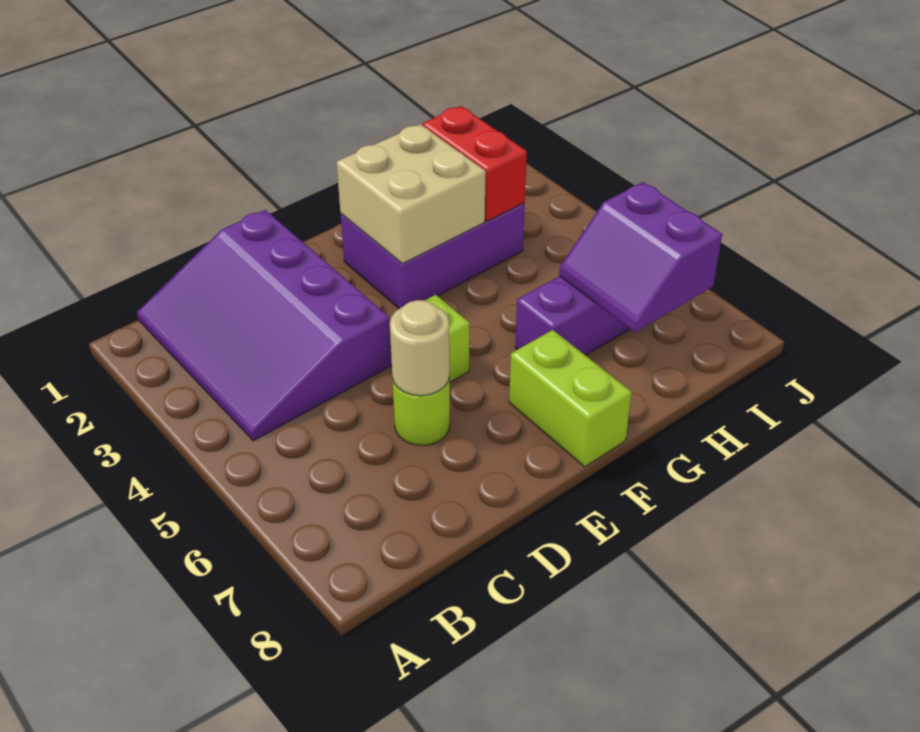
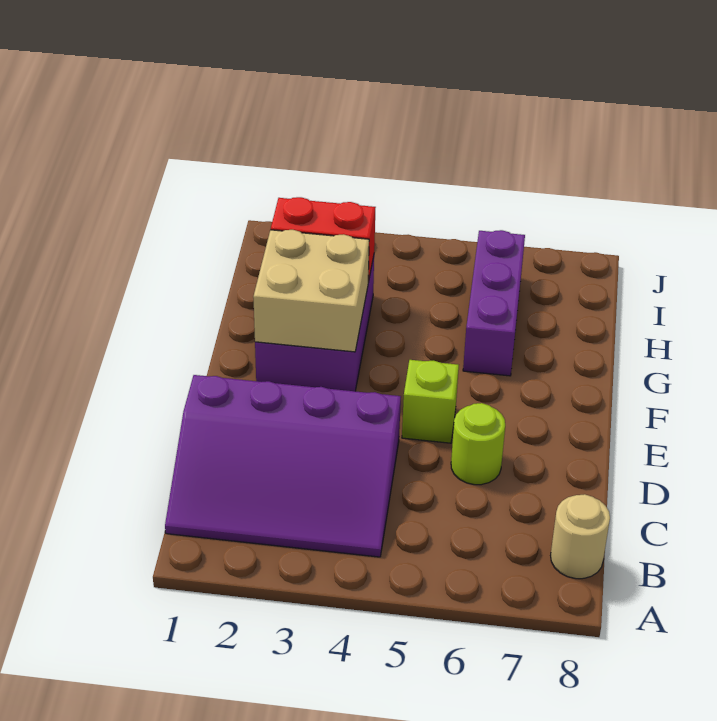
tan round brick D6 level 2 -> tan round brick B8 level 1
lime brick F7:F8 level 1 -> none
purple slope H6:I7 level 2 top I -> none

